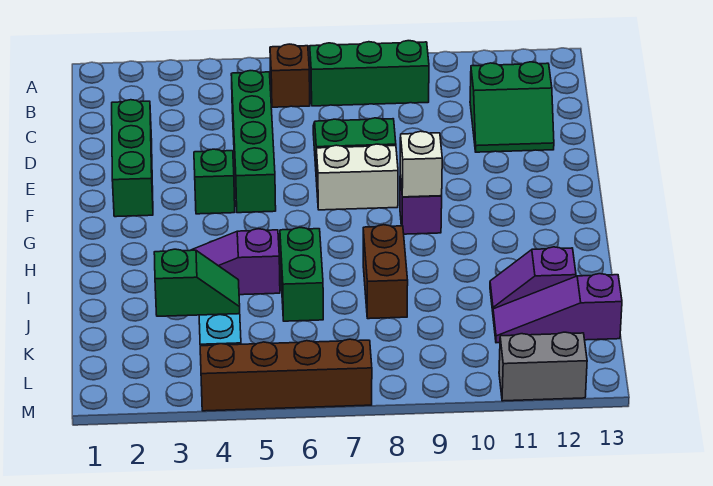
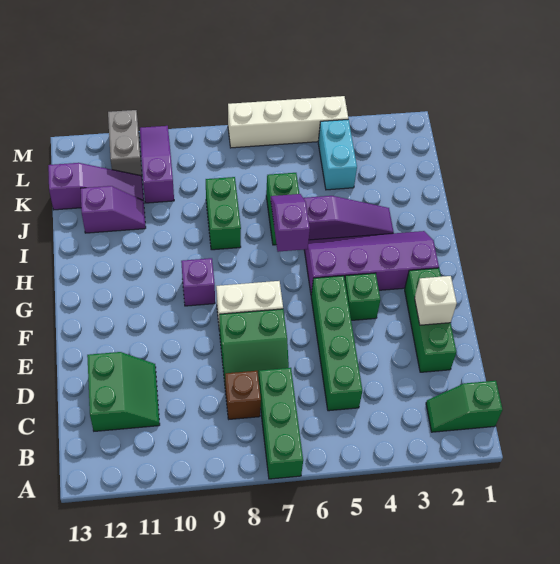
brown brick B6 level 1 -> brown brick C8 level 1
green brick B7:B9 level 1 -> green brick A7:C7 level 1
green slope C11:D12 level 1 top C -> green slope C11:D12 level 1 top 12
none -> purple slope G2:H5 level 1 top G
white brick G9 level 2 -> white brick E2 level 2
none -> purple slope H6:I6 level 2 top H
brown brick I8:J8 level 1 -> green brick I8:J8 level 1
green slope K3:K4 level 2 top 3 -> green slope B1:B2 level 1 top 1
none -> purple slope K10:M10 level 1 top K
brown brick M4:M7 level 1 -> white brick M4:M7 level 1
grey brick M11:M12 level 1 -> grey brick L11:M11 level 1

